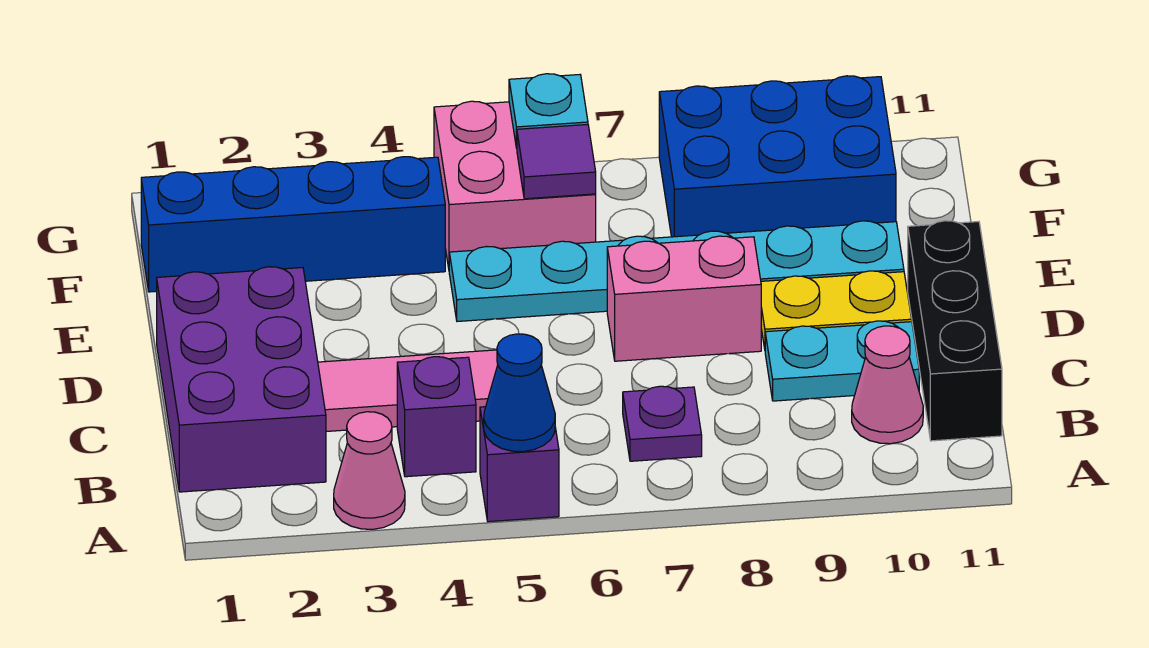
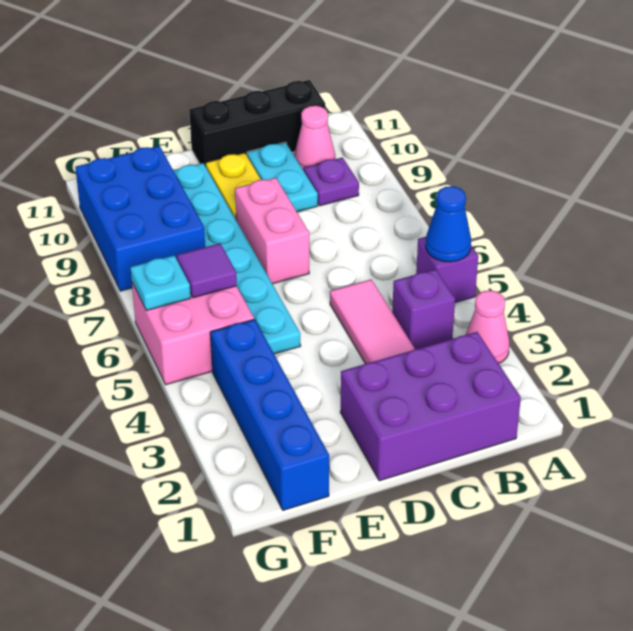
purple plate B7 level 1 -> purple plate B9 level 1

